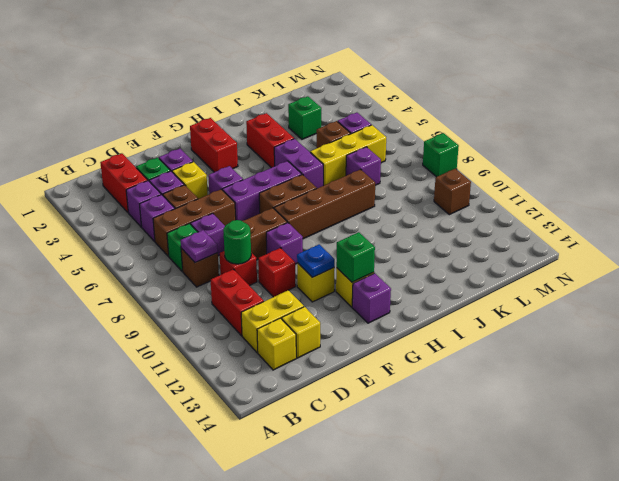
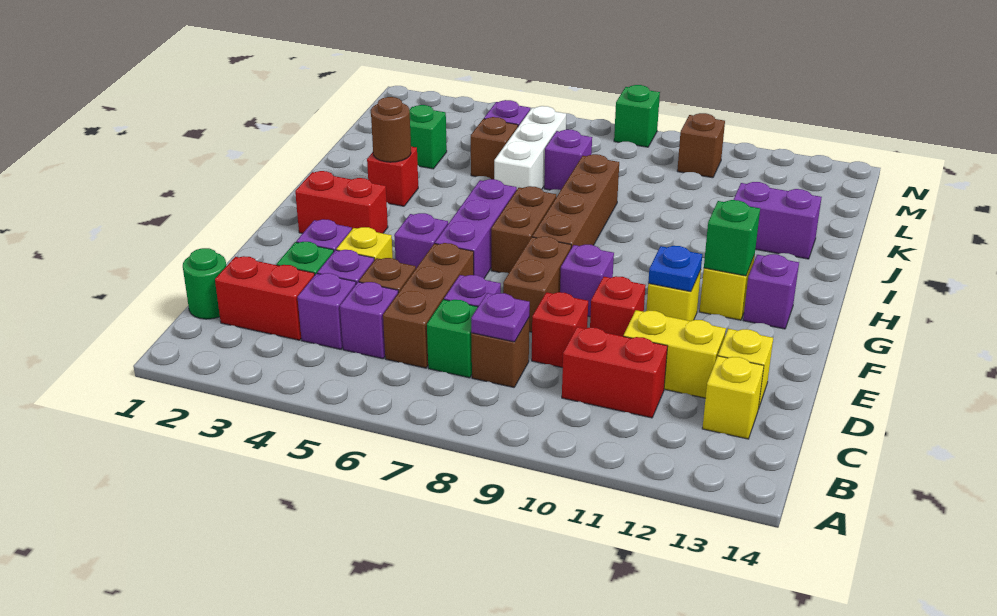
yellow brick C12:D12 level 1 -> yellow brick D11:D12 level 1
green round brick D9 level 2 -> green round brick C1 level 1
red brick I3:I4 level 1 -> red brick I3 level 1
none -> brown round brick I3 level 2
purple brick I5:I6 level 1 -> purple brick J12:J13 level 1
yellow brick J6:L6 level 1 -> white brick J6:L6 level 1

